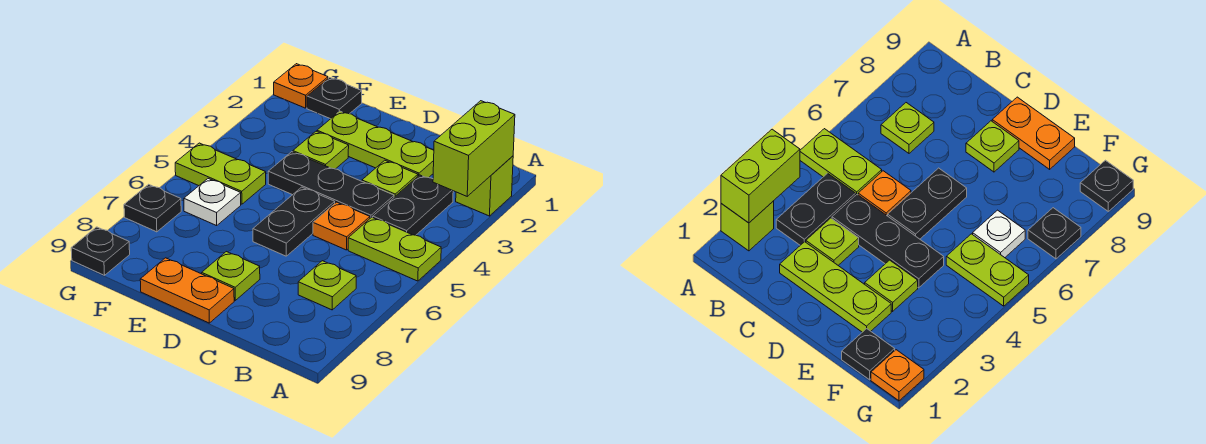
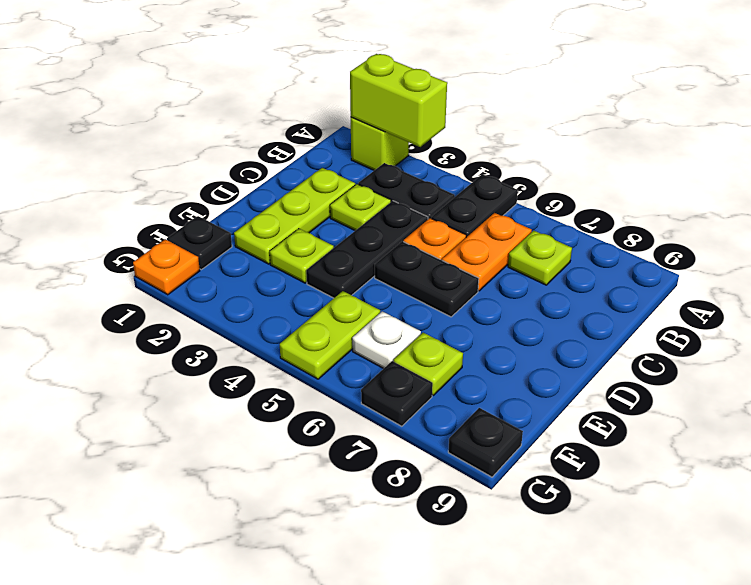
lime plate A5:B5 level 1 -> black plate A5:B5 level 1
lime plate D8 level 1 -> lime plate F7 level 1
orange plate D9:E9 level 1 -> orange plate B6:C6 level 1

